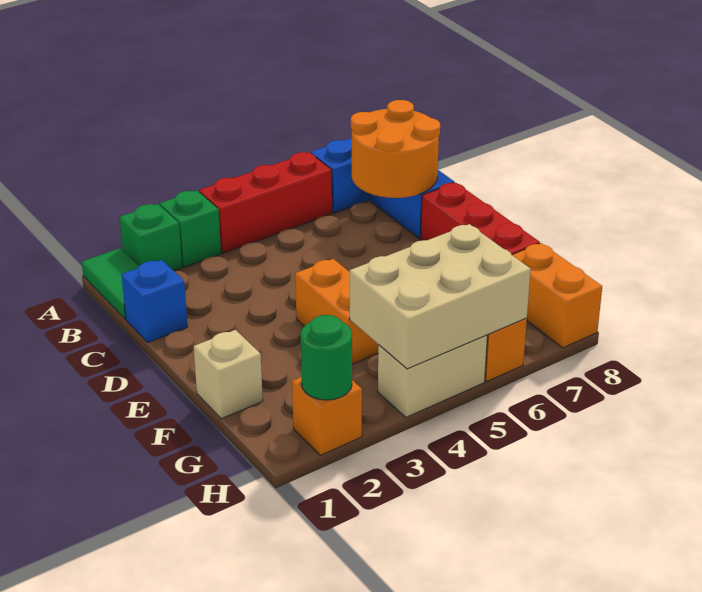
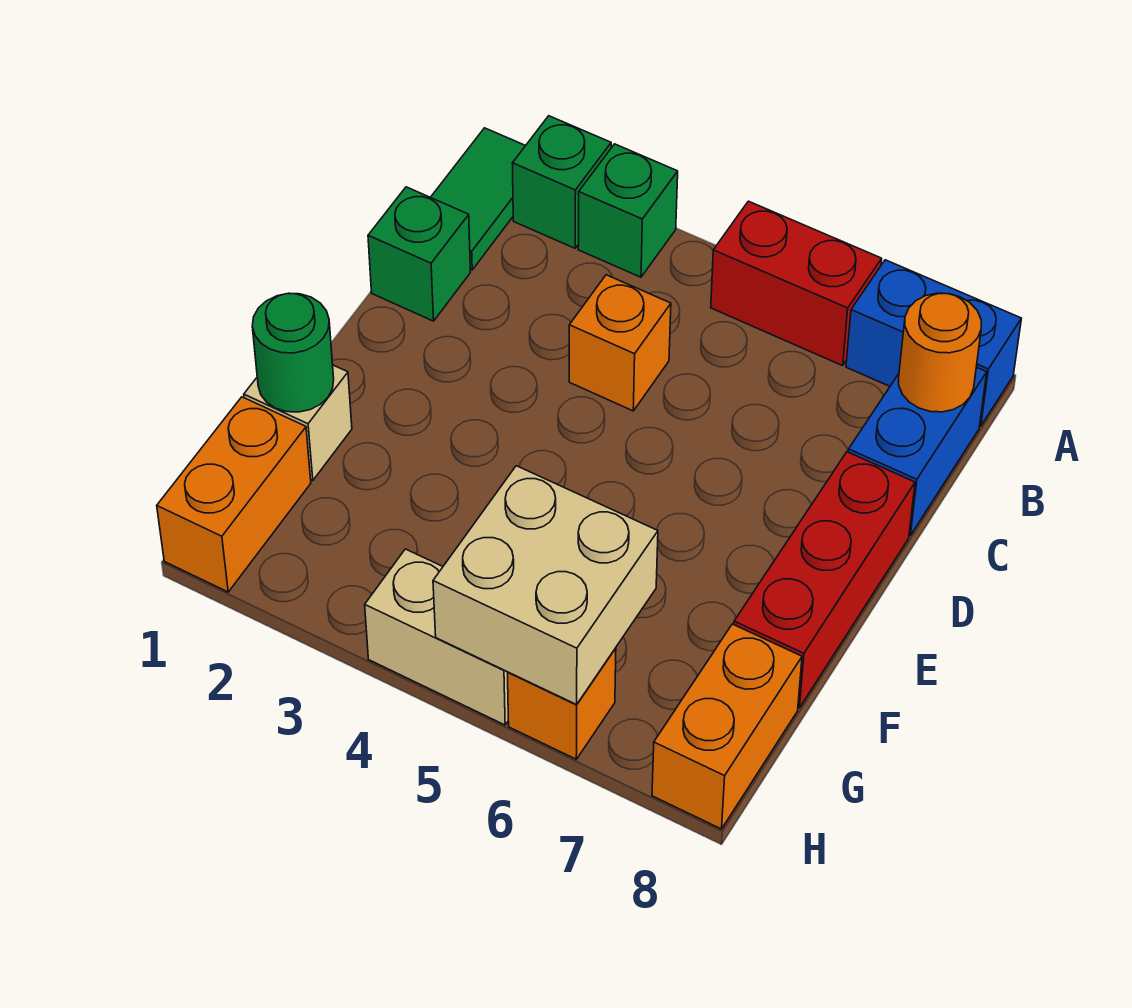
red brick A4:A6 level 1 -> red brick A5:A6 level 1
orange round brick B7:C8 level 2 -> orange round brick B8 level 2
blue brick C1 level 1 -> green brick C1 level 1
orange brick E4:F4 level 1 -> orange brick G1:H1 level 1
tan brick G4:H6 level 2 -> tan brick G5:H6 level 2
orange brick H2 level 1 -> orange brick C4 level 1
green round brick H2 level 2 -> green round brick F1 level 2

